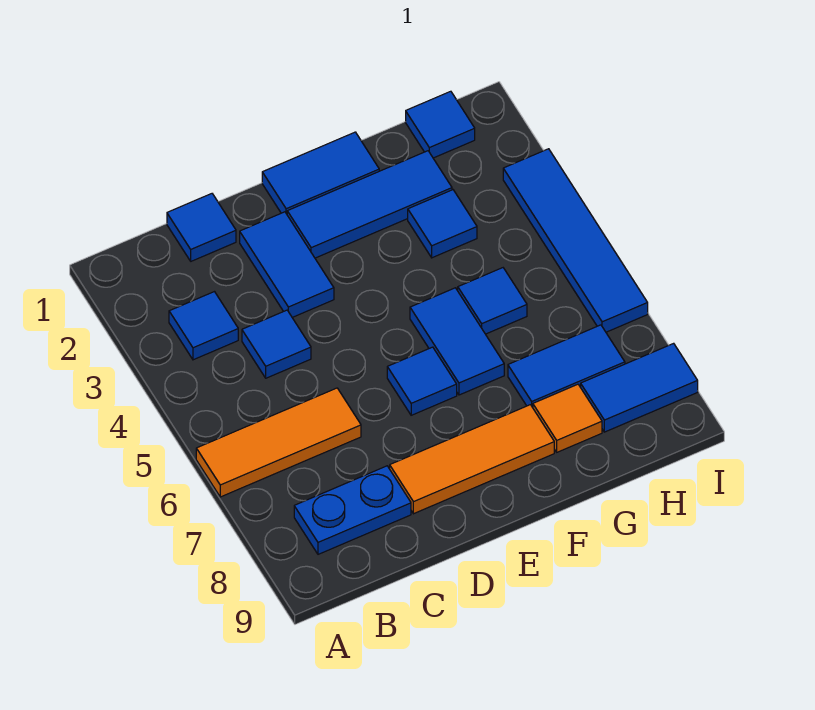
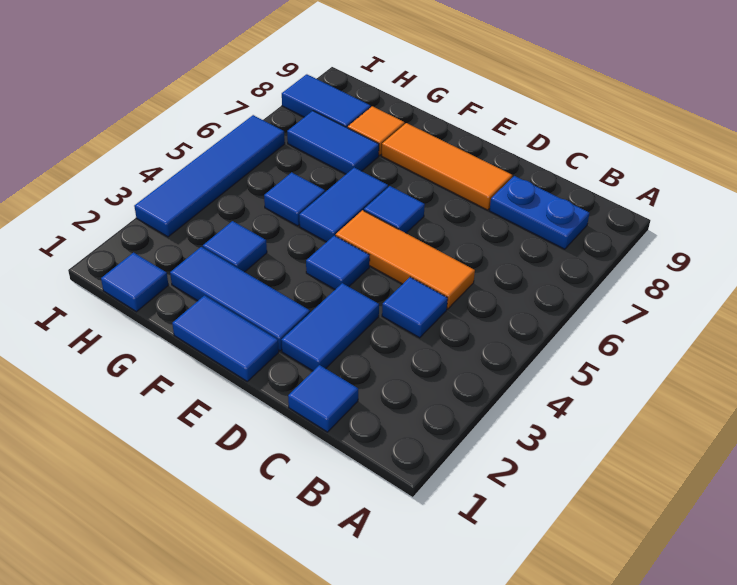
orange tile A6:C6 level 1 -> orange tile C5:E5 level 1
blue tile B3 level 1 -> blue tile E4 level 1

